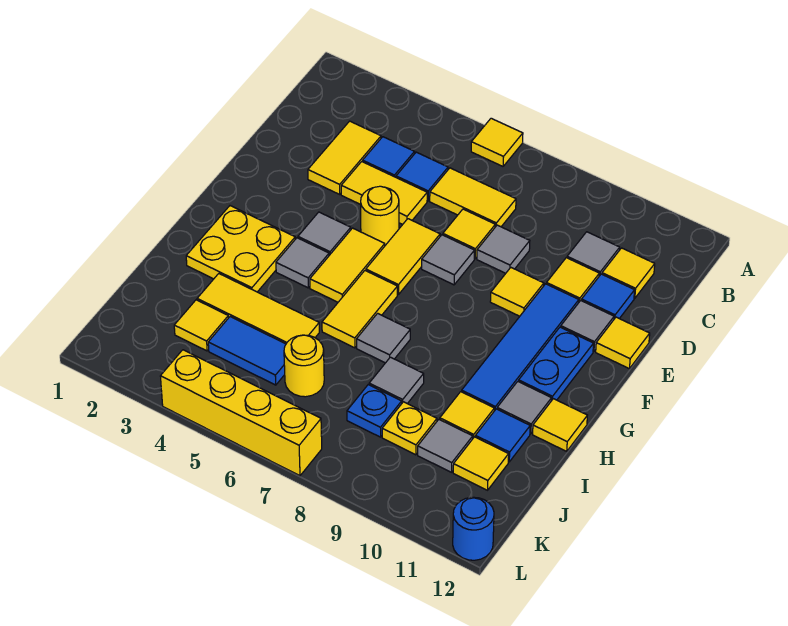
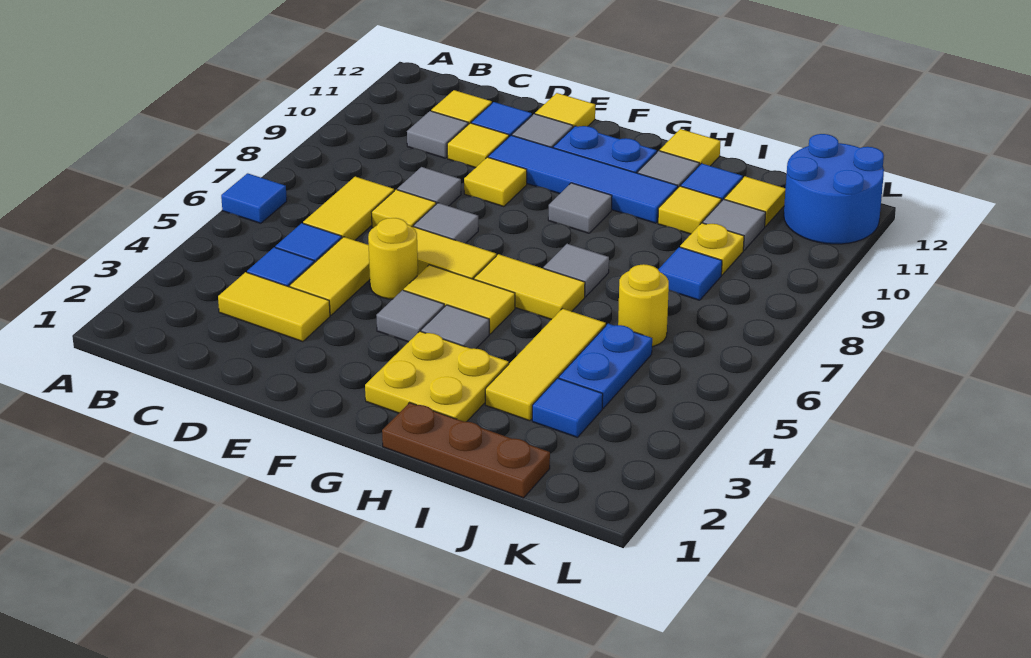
yellow tile A6 level 1 -> blue tile A6 level 1
none -> brown plate H1:J1 level 1
grey tile I8 level 1 -> grey tile G9 level 1
yellow tile J3 level 1 -> blue tile J3 level 1
blue tile J4:J5 level 1 -> blue plate J4:J5 level 1
blue plate J8 level 1 -> blue tile J8 level 1
yellow brick L4:L7 level 1 -> none
blue round brick L12 level 1 -> blue round brick K11:L12 level 1

